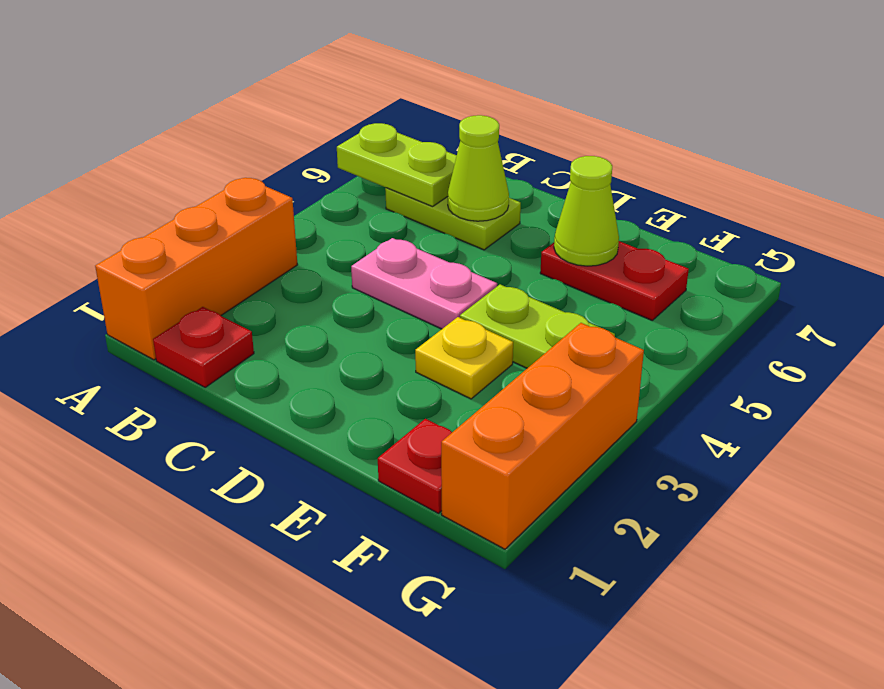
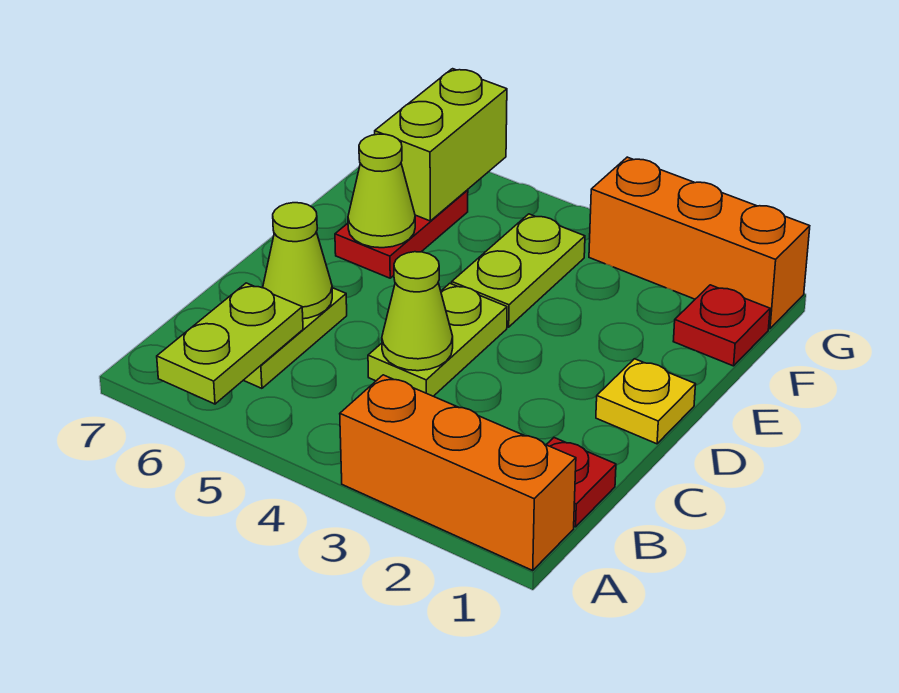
pink plate C4:D4 level 1 -> lime plate C4:D4 level 1
none -> lime cone C4 level 2
yellow plate E3 level 1 -> yellow plate D1 level 1
none -> lime brick F6:G6 level 2

